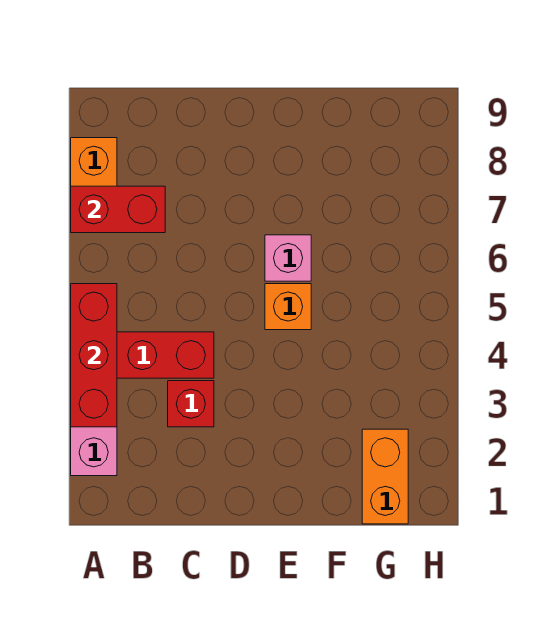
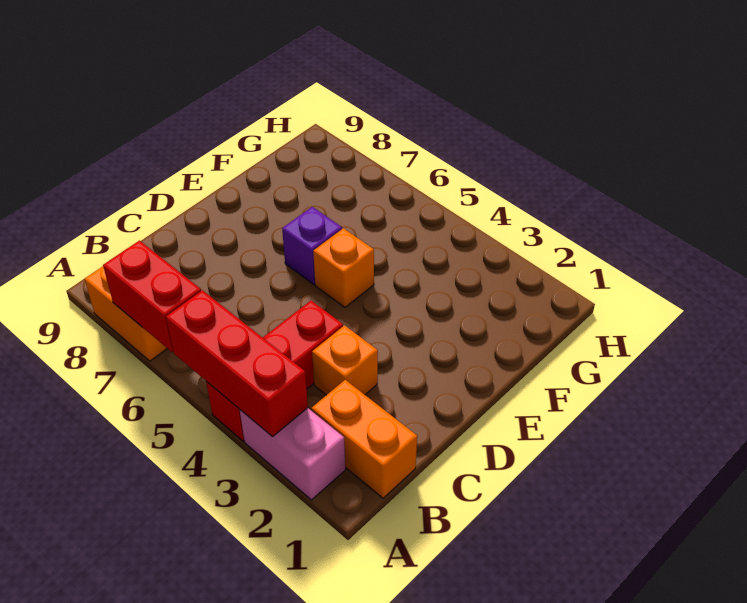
red brick A7:B7 level 2 -> red brick A6:A7 level 2
red brick C3 level 1 -> orange brick C3 level 1
pink brick E6 level 1 -> purple brick E6 level 1
orange brick G1:G2 level 1 -> orange brick B1:B2 level 1

